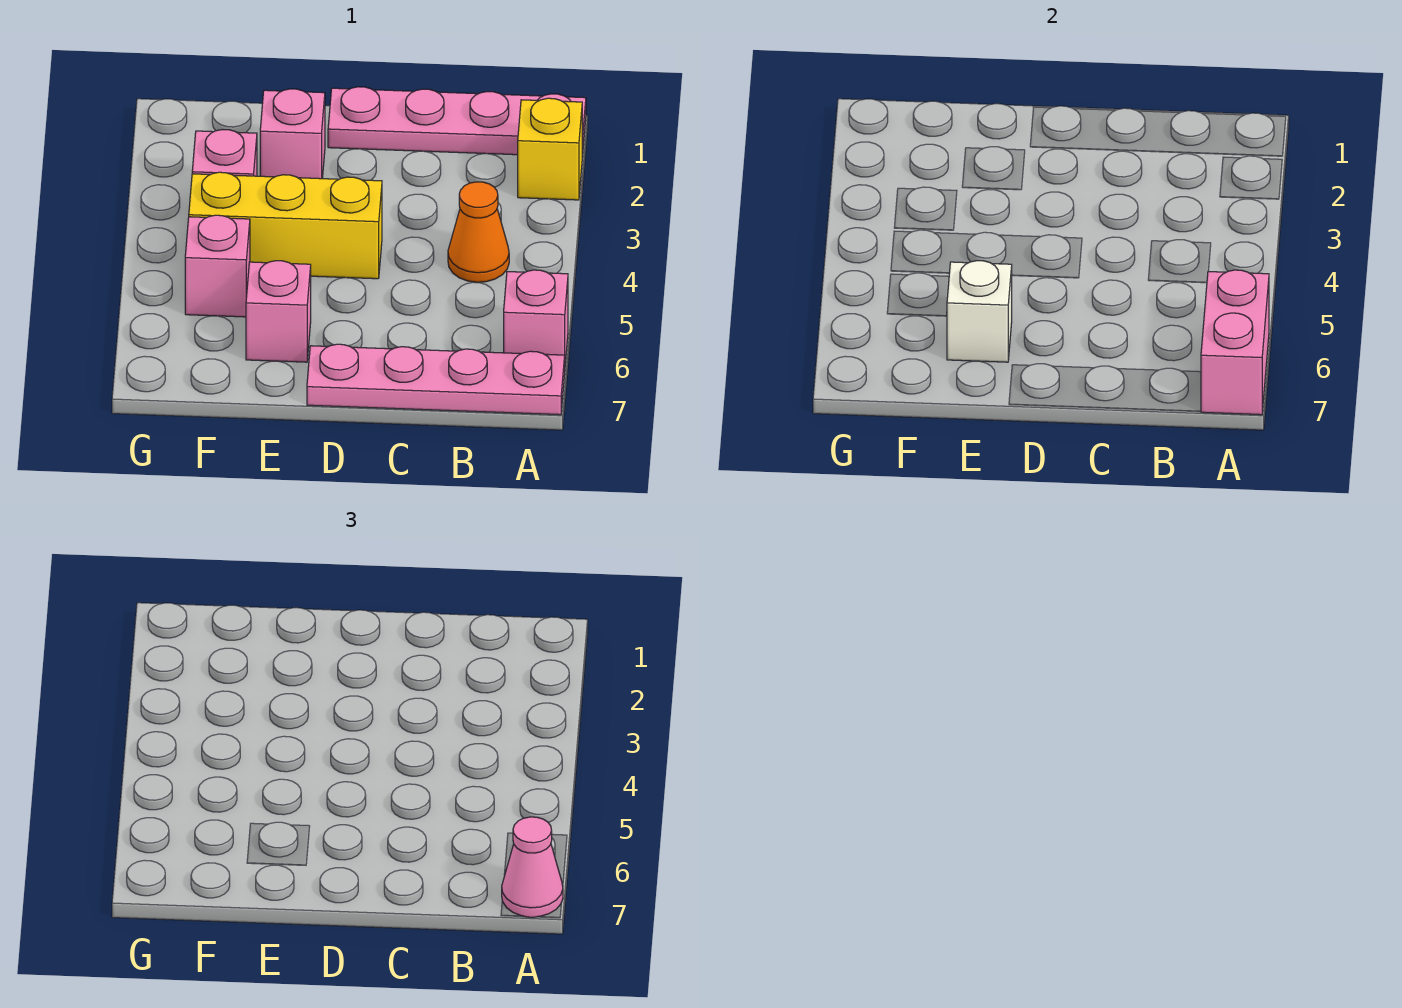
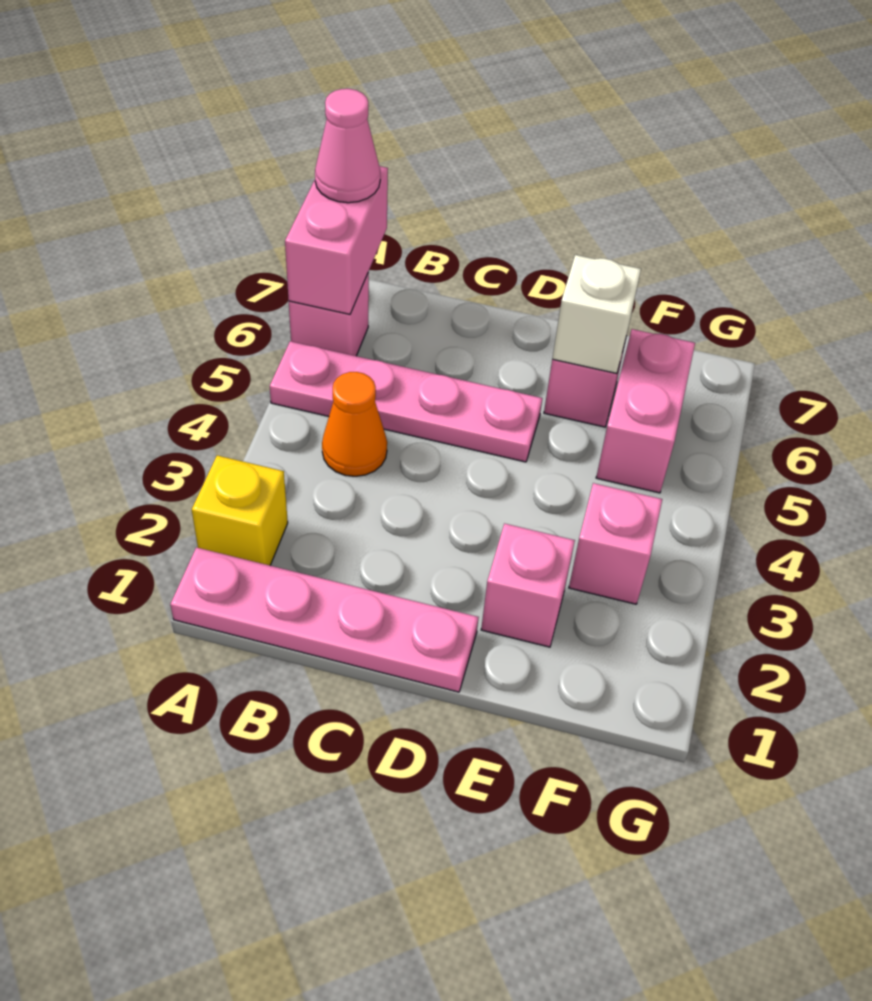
pink plate A7:D7 level 1 -> pink plate A5:D5 level 1
yellow brick D4:F4 level 1 -> none
pink brick F5 level 1 -> pink brick F5:F6 level 1

